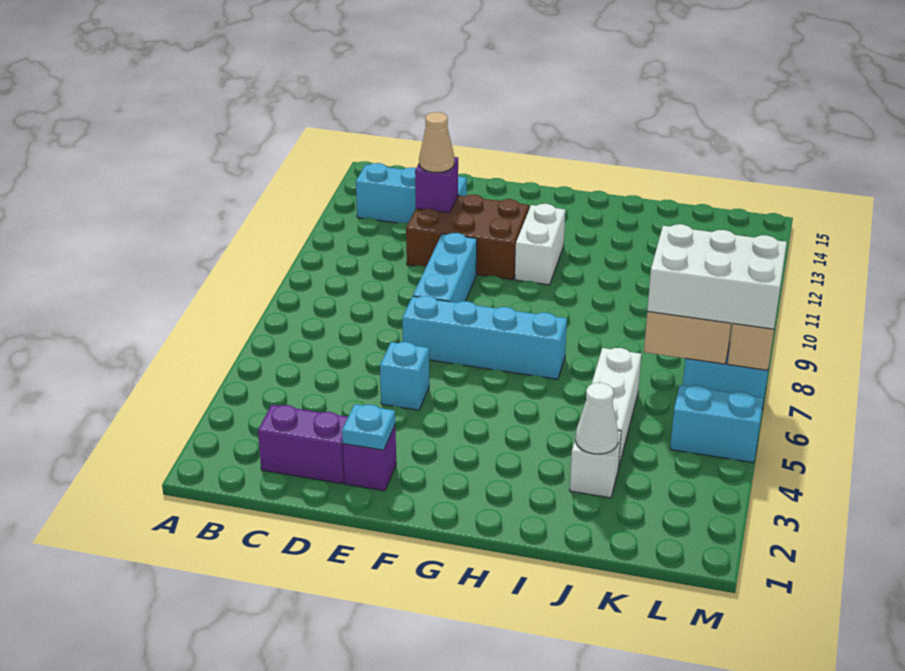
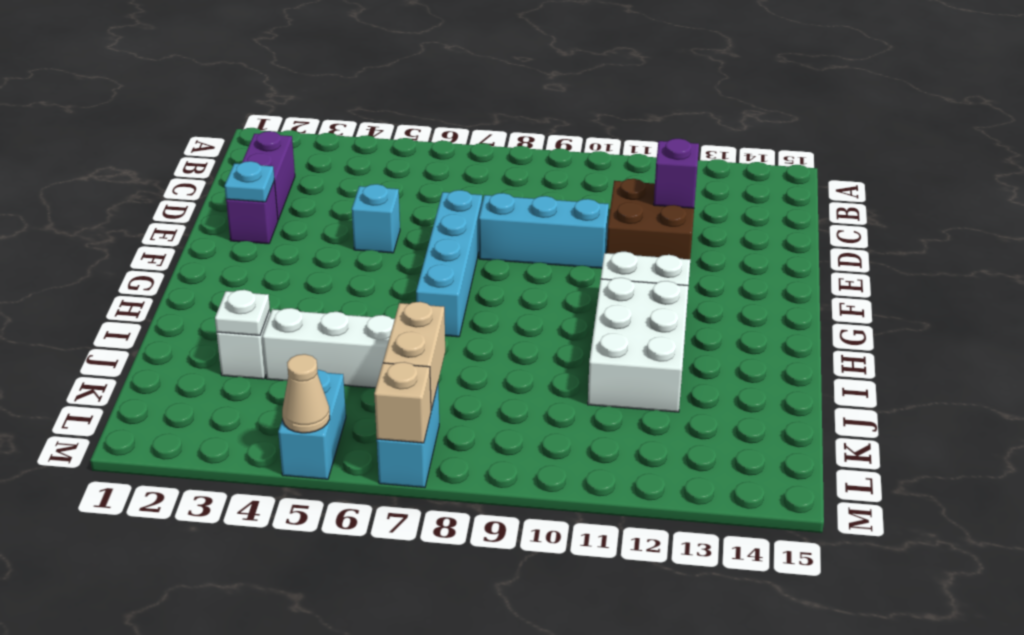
cyan brick B13:D13 level 1 -> none
brown brick D11:F12 level 1 -> brown brick D11:E12 level 1
tan cone D12 level 3 -> tan cone M5 level 2
white cone J3 level 2 -> white plate J3 level 2
white brick K7:M8 level 3 -> white brick H11:J12 level 1

